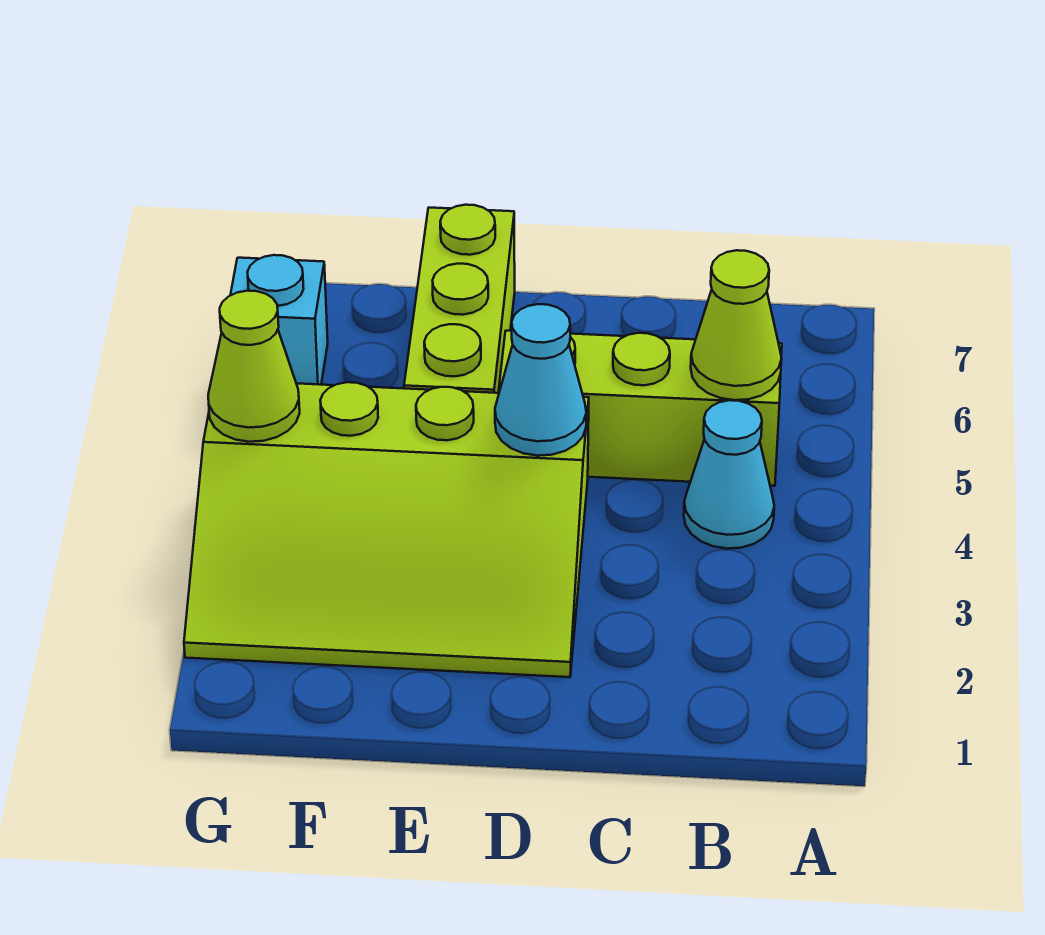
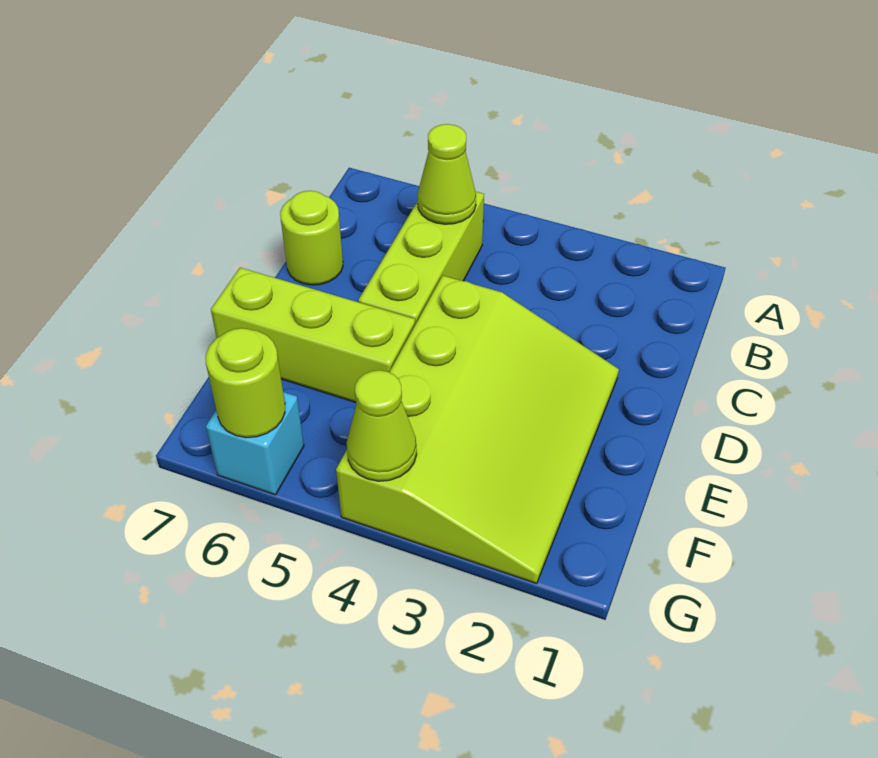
cyan cone B4 level 1 -> none
none -> lime round brick C7 level 1
cyan cone D4 level 2 -> none
none -> lime round brick G6 level 2

